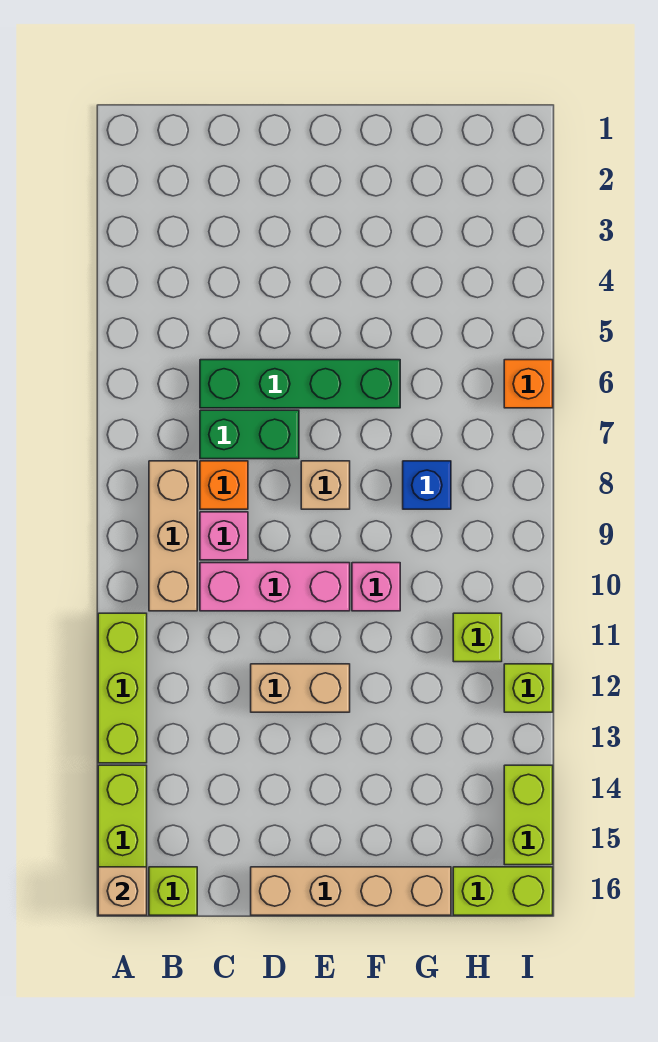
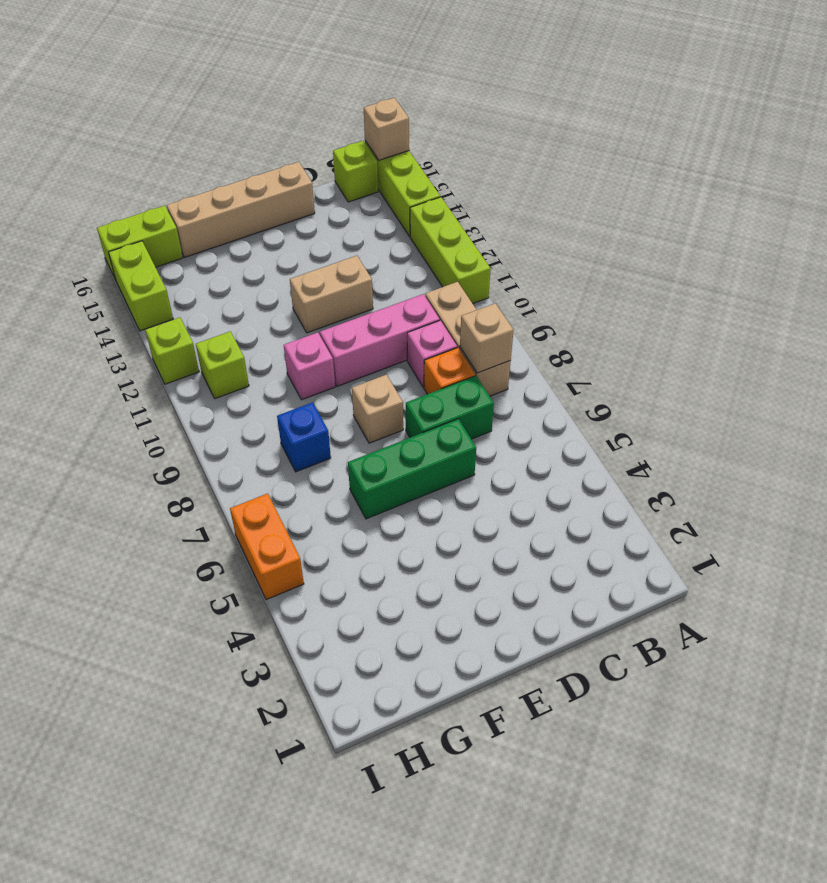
none -> tan brick B8 level 2
green brick C6:F6 level 1 -> green brick D6:F6 level 1
orange brick I6 level 1 -> orange brick I5:I6 level 1

